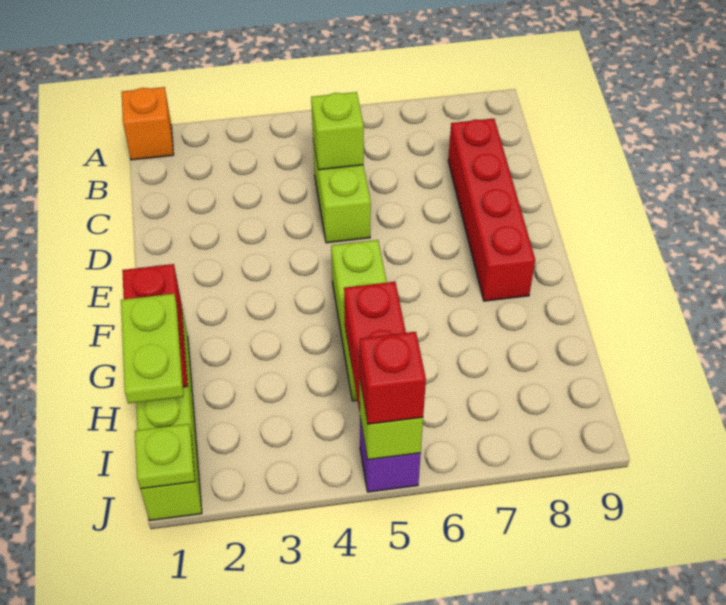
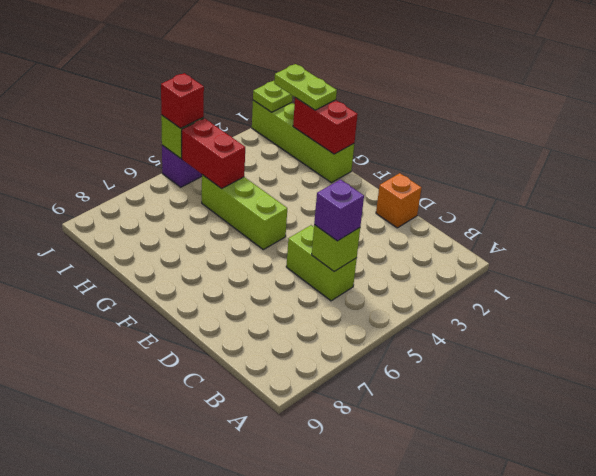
orange brick A1 level 1 -> orange brick D1 level 1
none -> purple brick C5 level 3
red brick C8:F8 level 1 -> none

